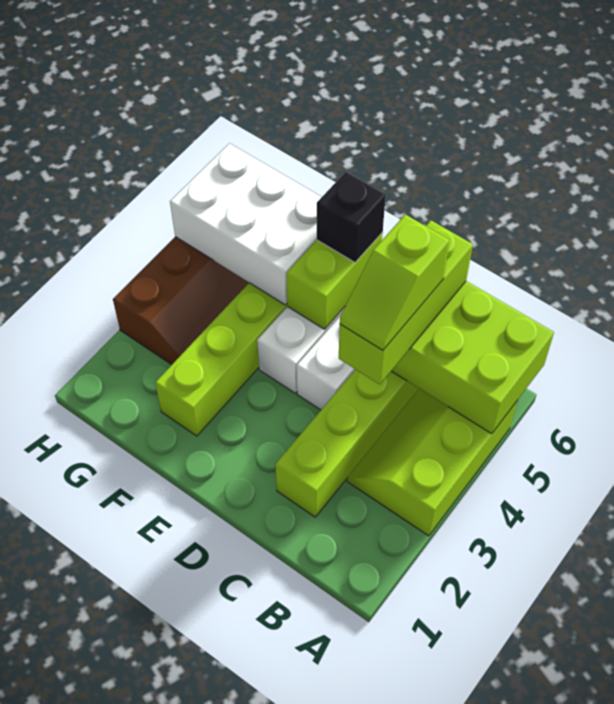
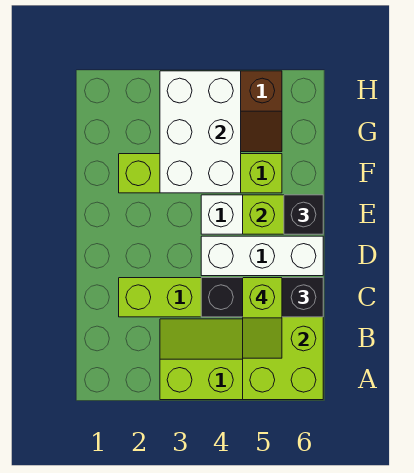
lime brick C4:C6 level 3 -> black brick C4:C6 level 3
lime slope C4:C5 level 4 top 5 -> lime slope B5:C5 level 4 top C
white brick F5:H6 level 2 -> white brick F3:H4 level 2

